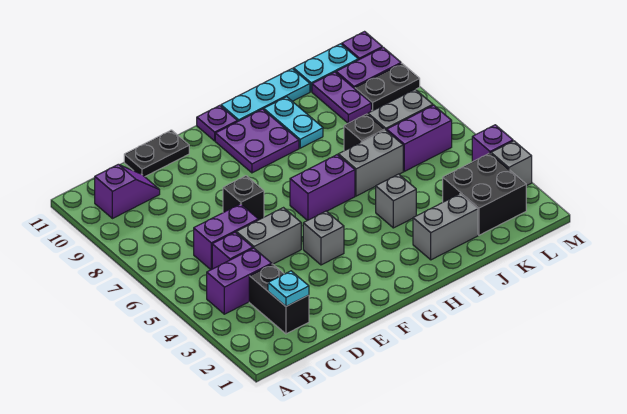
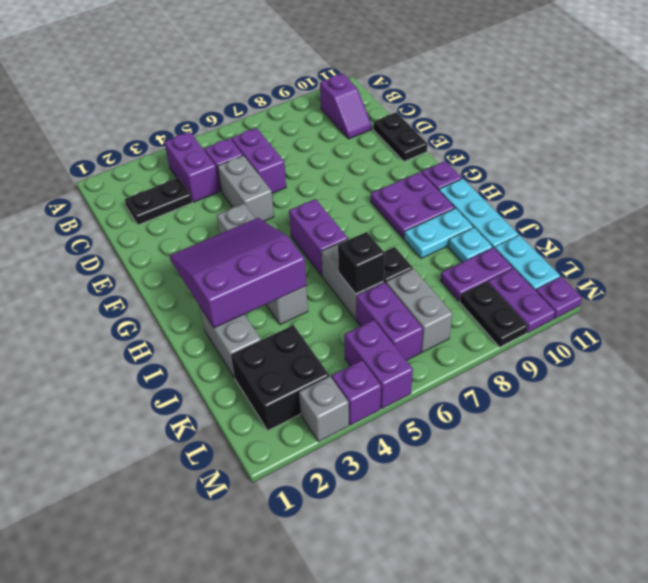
black brick C2:C3 level 1 -> black plate C2:C3 level 1
cyan plate C2 level 2 -> cyan plate J10 level 1
black brick E7 level 1 -> black brick J6 level 2
none -> purple slope G2:I4 level 2 top I
none -> purple brick L5:M5 level 1

